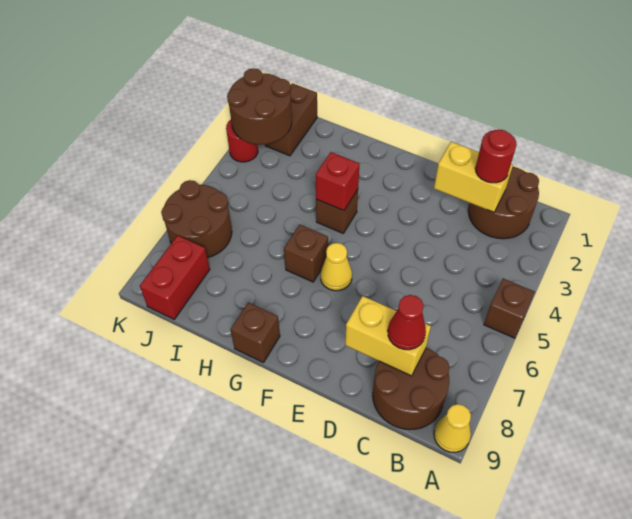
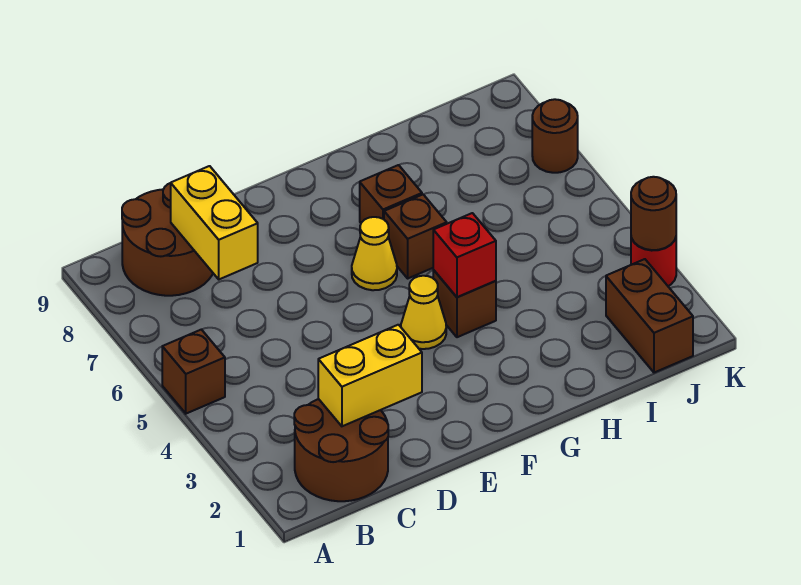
yellow cone A9 level 1 -> yellow cone F4 level 1
red round brick C2 level 3 -> none
yellow brick C8:D8 level 2 -> yellow brick C7:C8 level 2
red cone C8 level 3 -> none
brown brick G9 level 1 -> brown brick G7 level 1
brown round brick J2:K3 level 2 -> brown round brick K3 level 2
brown round brick J6:K7 level 1 -> brown round brick K7 level 1
red brick J8:J9 level 1 -> none

